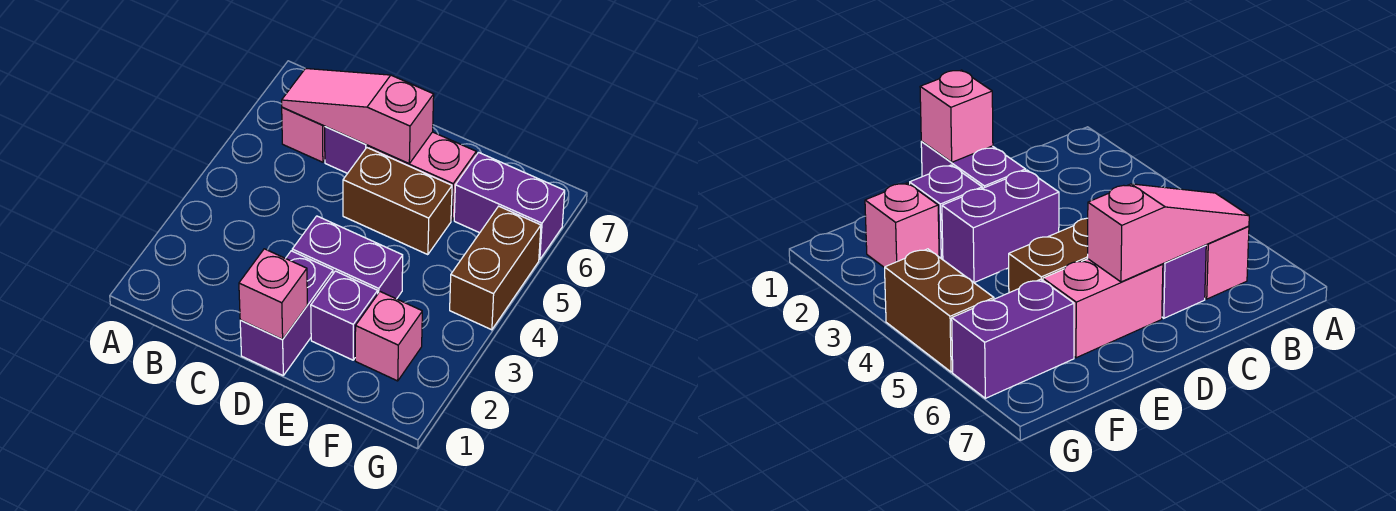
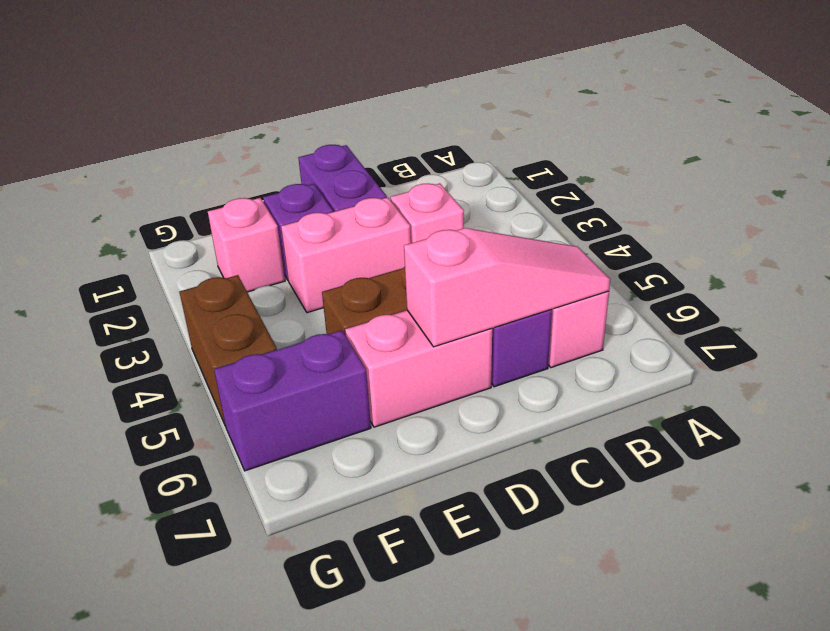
pink brick D1 level 2 -> pink brick C3 level 1
purple brick D3:E3 level 1 -> pink brick D3:E3 level 1

